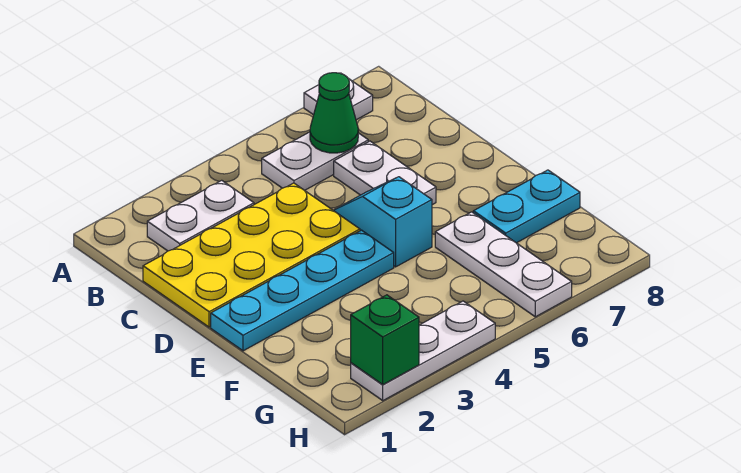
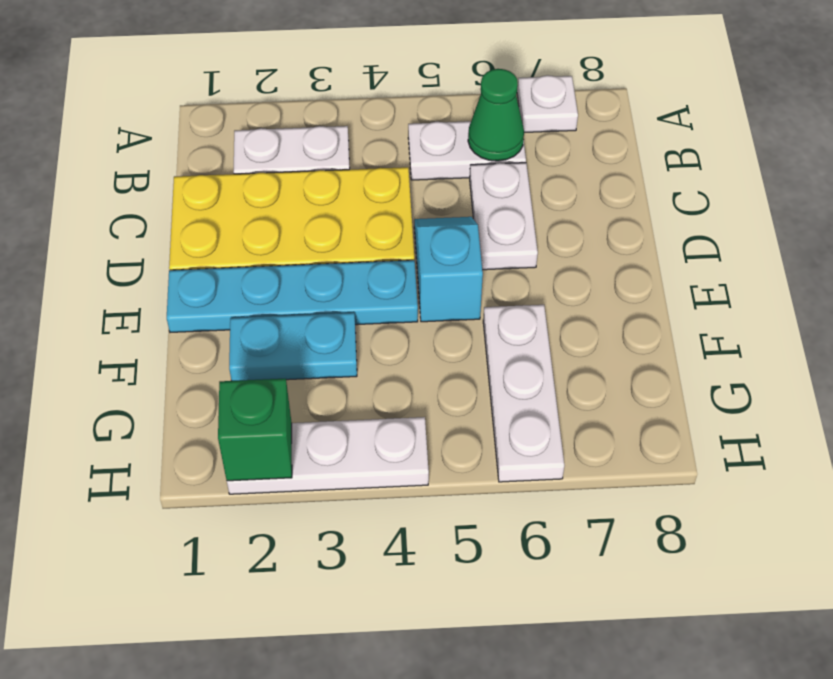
cyan plate F7:F8 level 1 -> cyan plate F2:F3 level 1

